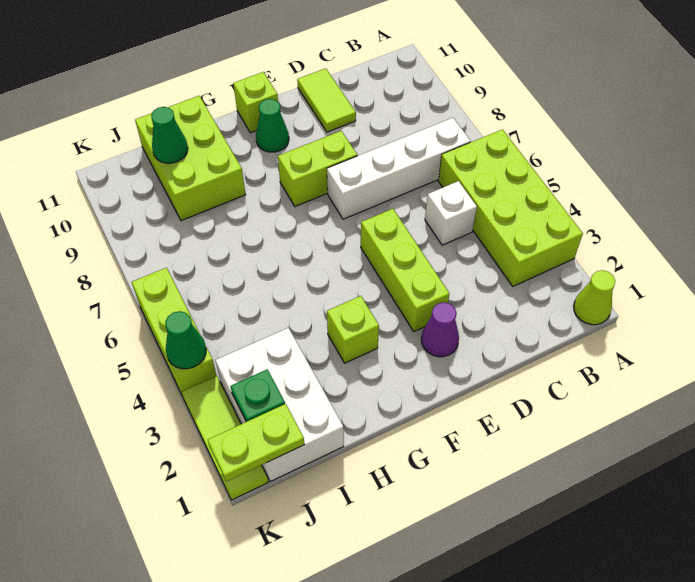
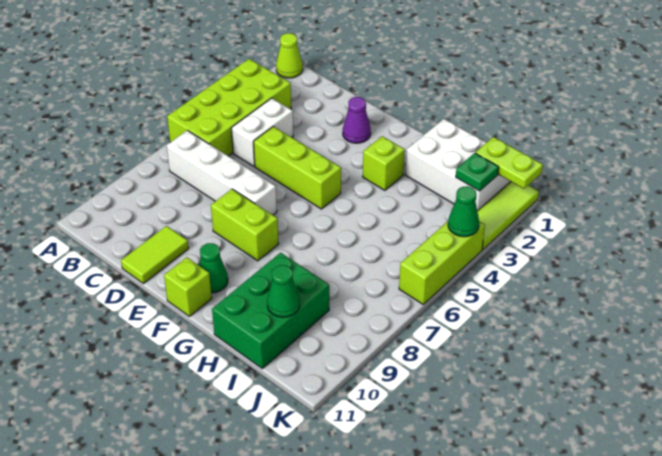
white brick C5 level 1 -> white brick C4:C5 level 1
lime brick E3:E5 level 1 -> lime brick D5:F5 level 1
lime brick H9:I11 level 1 -> green brick H9:I11 level 1
white brick I1:J3 level 1 -> white brick H1:J2 level 1

